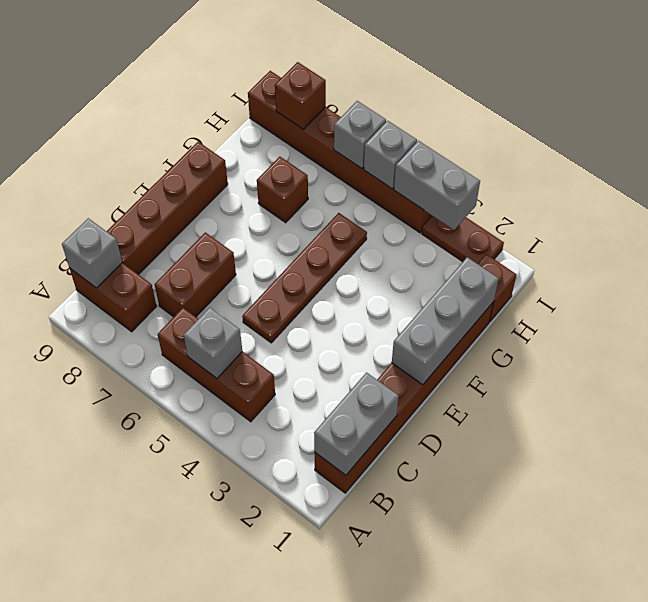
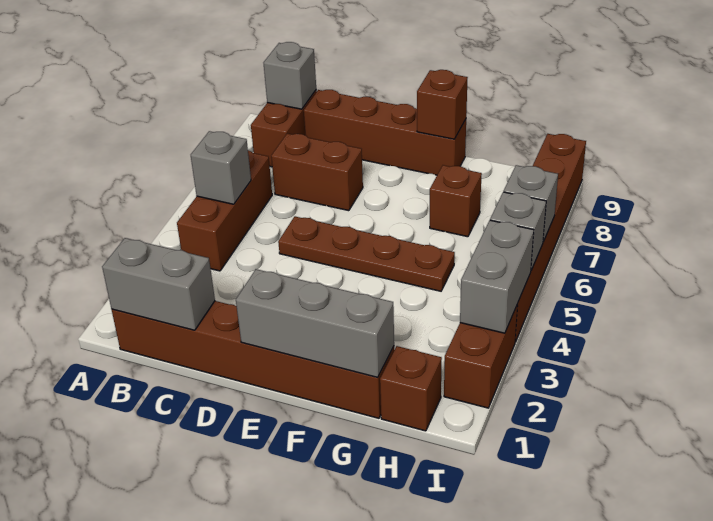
brown plate I2:I3 level 1 -> brown brick I2:I3 level 1
brown brick I8 level 2 -> brown brick F9 level 2

